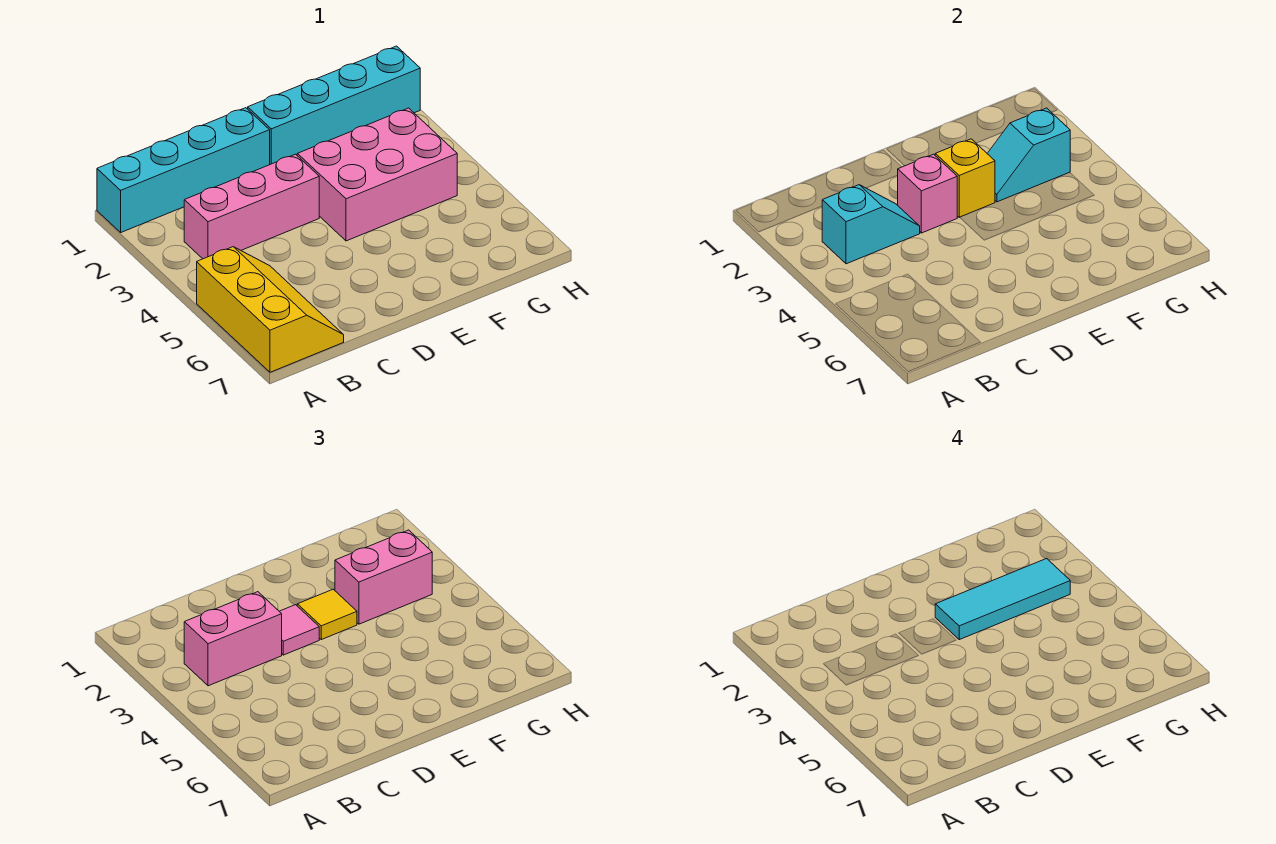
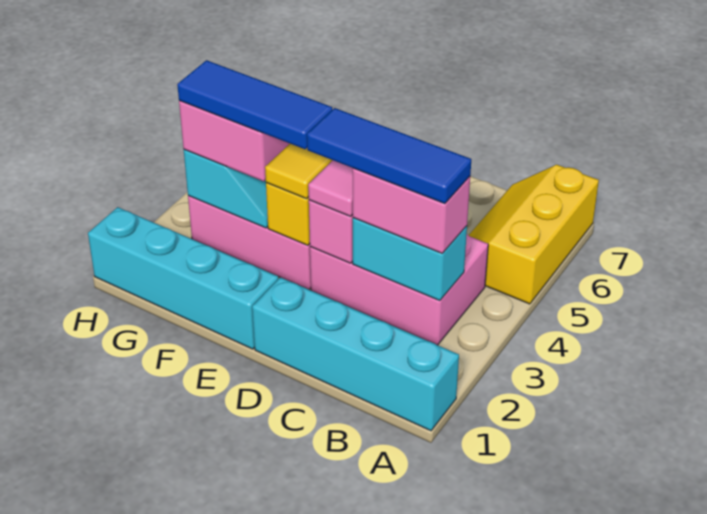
pink brick B3:D3 level 1 -> pink brick B3:D4 level 1
cyan slope B3:C3 level 2 top B -> cyan brick B3:C3 level 2
none -> blue tile B3:D3 level 4
cyan tile E3:G3 level 4 -> blue tile E3:G3 level 4

